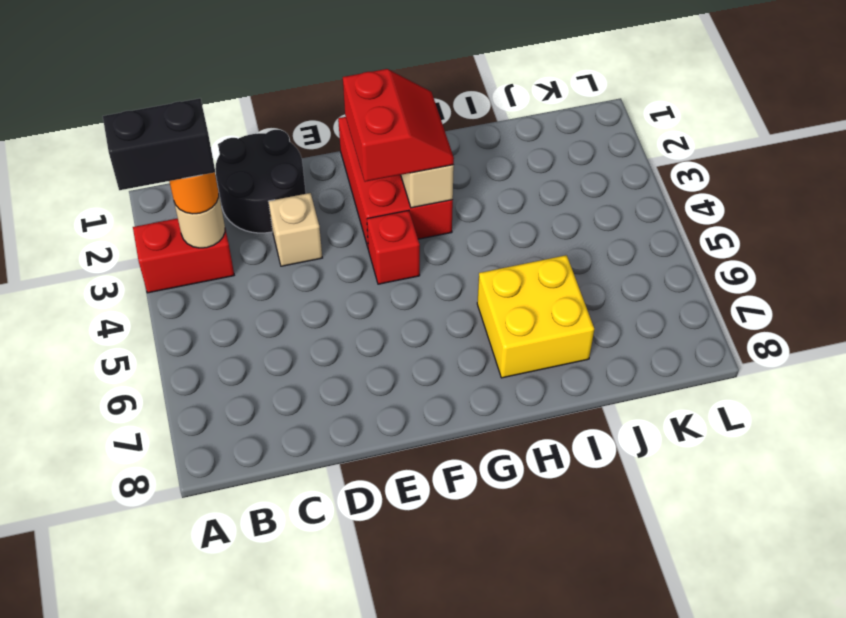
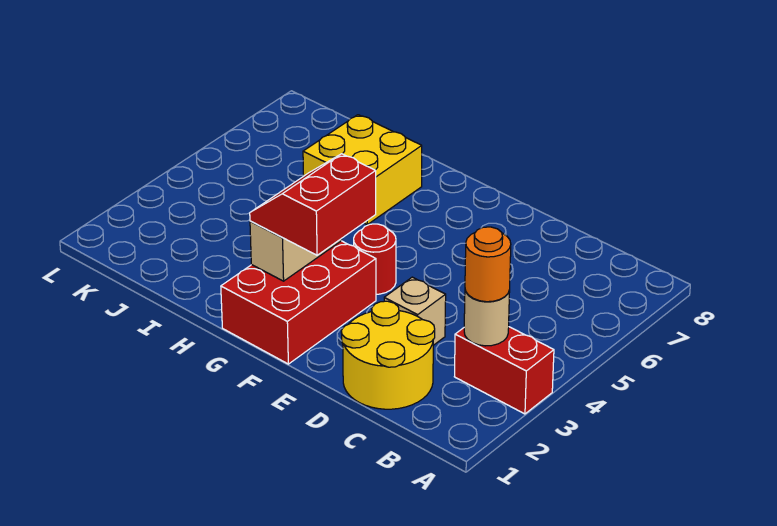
black brick A3:B3 level 4 -> none
black round brick C1:D2 level 1 -> yellow round brick C1:D2 level 1
red brick F4 level 1 -> red round brick F4 level 1

